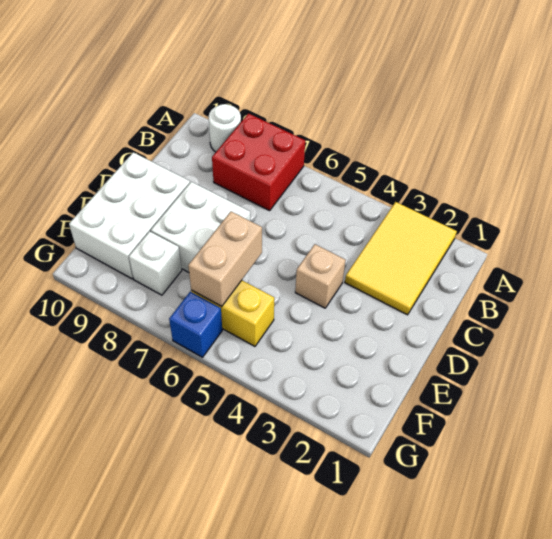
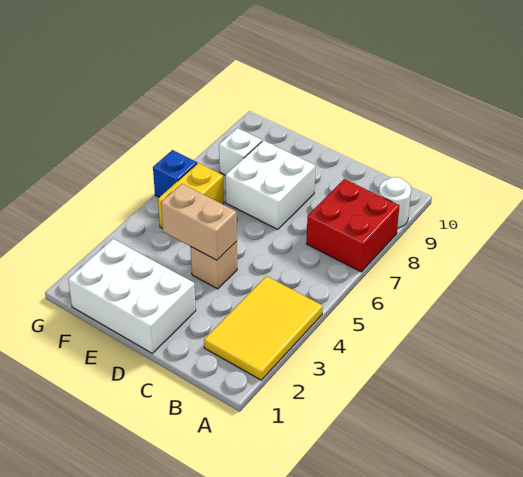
yellow tile A2:C3 level 1 -> yellow tile A2:B4 level 1
white brick D9:F10 level 1 -> white brick D1:F2 level 1
tan brick E6:F6 level 2 -> tan brick D4:E4 level 2

